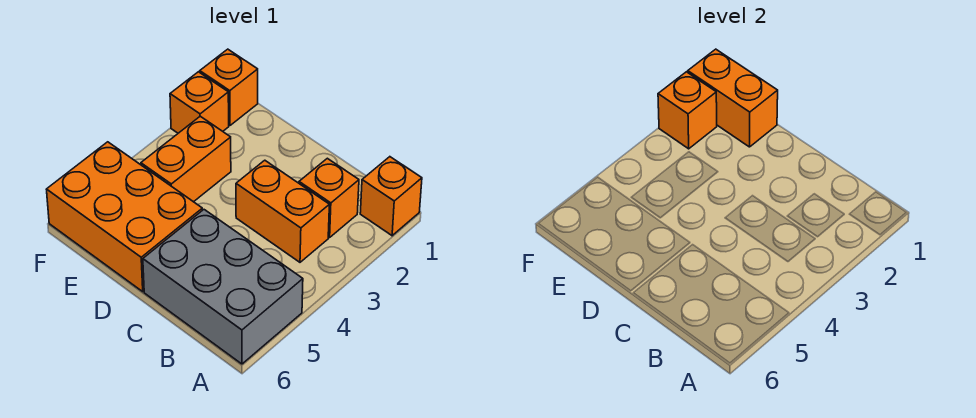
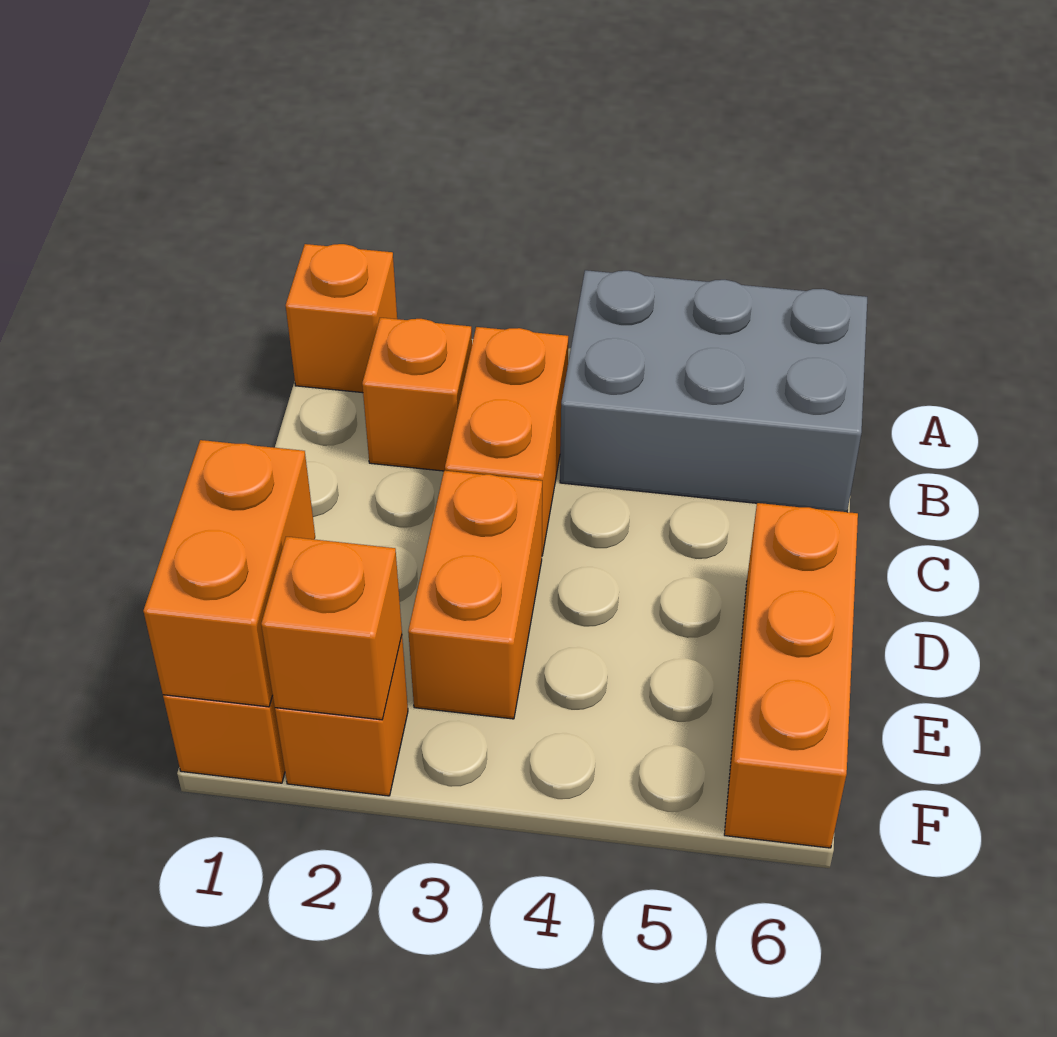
grey brick A5:C6 level 1 -> grey brick A4:B6 level 1
orange brick D5:F6 level 1 -> orange brick D6:F6 level 1
orange brick E3:E4 level 1 -> orange brick D3:E3 level 1

